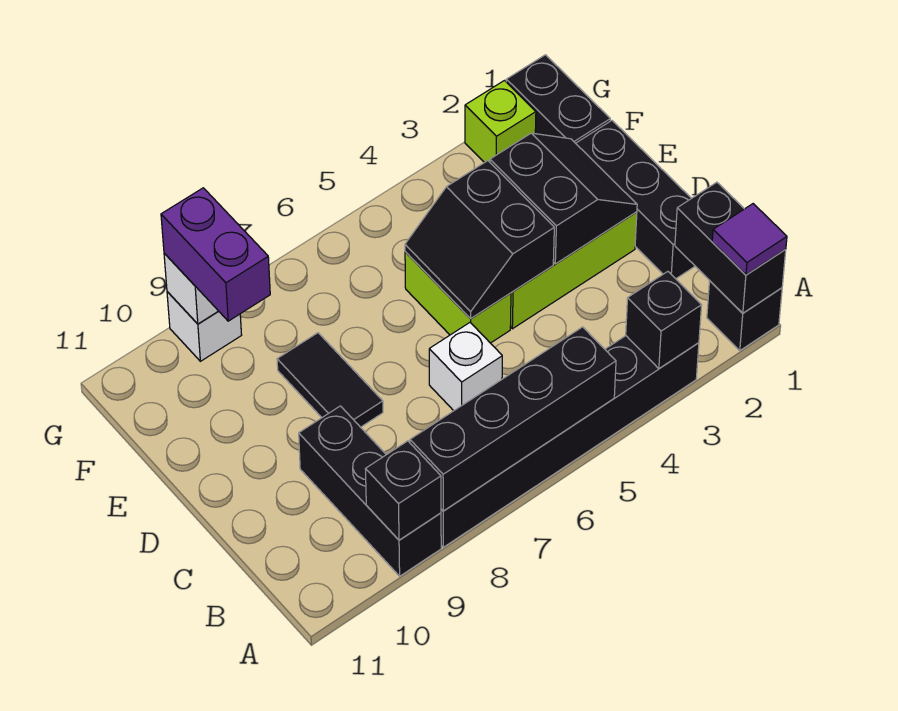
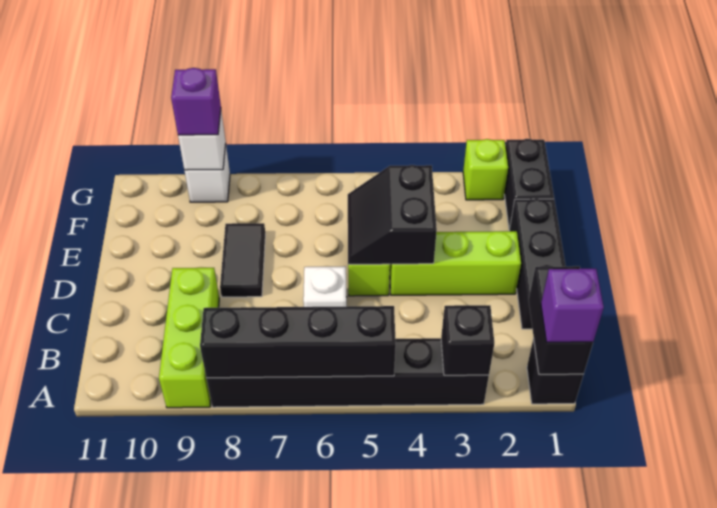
purple tile A1 level 3 -> purple brick A1 level 3
black brick A9:C9 level 1 -> lime brick A9:C9 level 1
black brick A9 level 2 -> none
black slope D2:E3 level 2 top 3 -> none
purple brick F9:G9 level 3 -> purple brick G9 level 3

